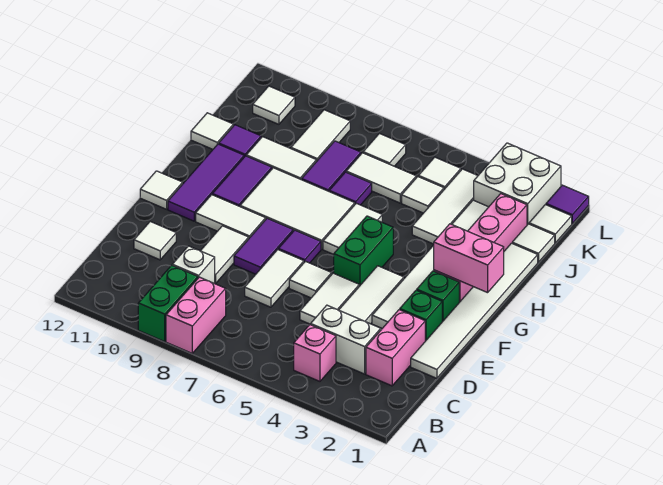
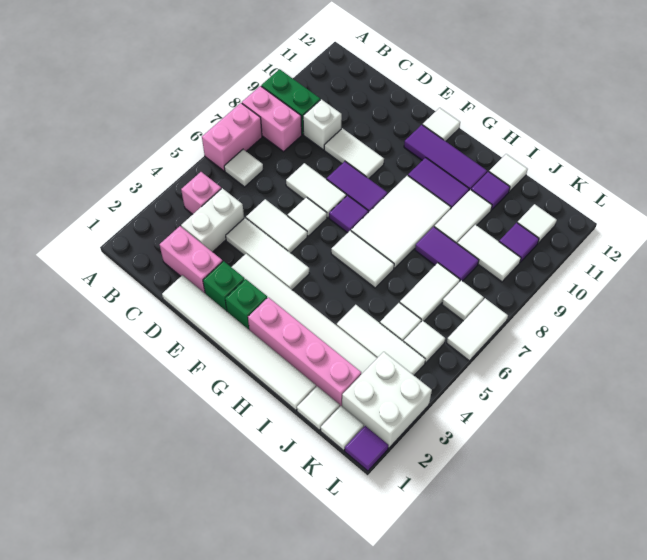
white tile D11 level 1 -> white tile B6 level 1
green brick F5:G5 level 1 -> none
white tile F9:F10 level 1 -> white tile L6:L7 level 1
pink brick G1:G2 level 2 -> pink brick A6:A7 level 1
purple tile I7 level 1 -> purple tile K10 level 1

